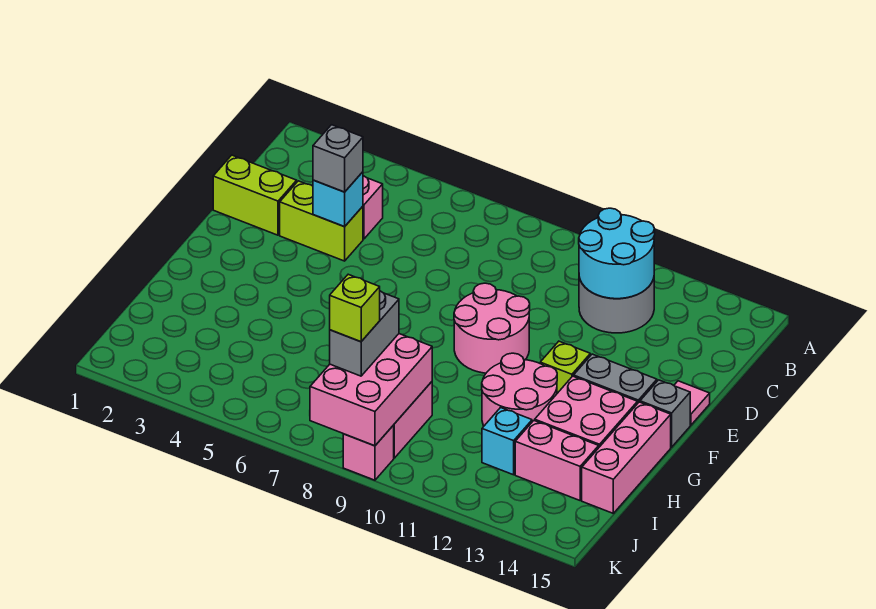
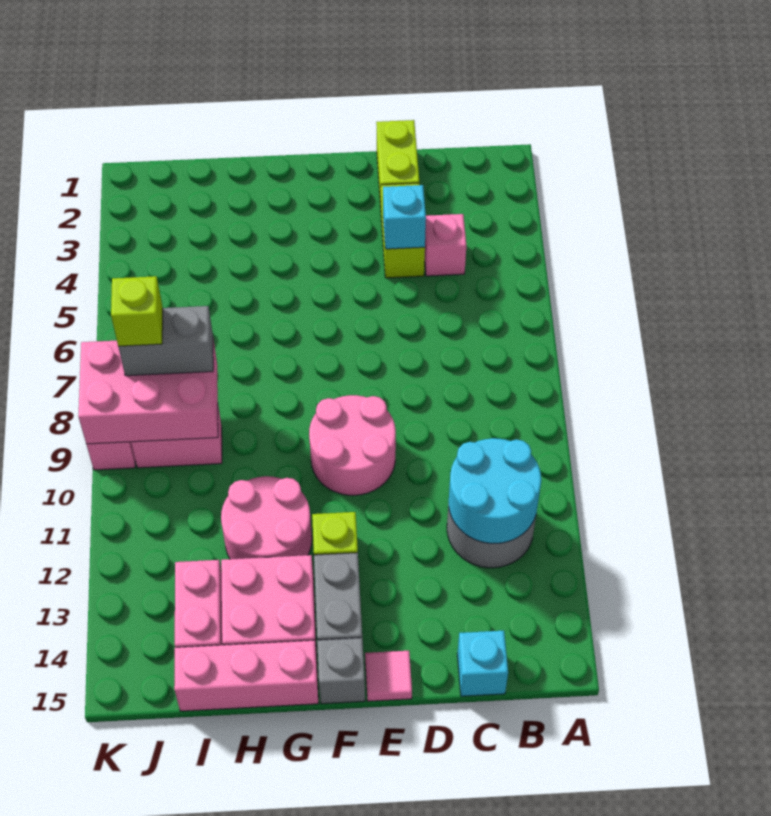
grey brick D4 level 3 -> none
cyan brick I12 level 1 -> cyan brick C15 level 1

